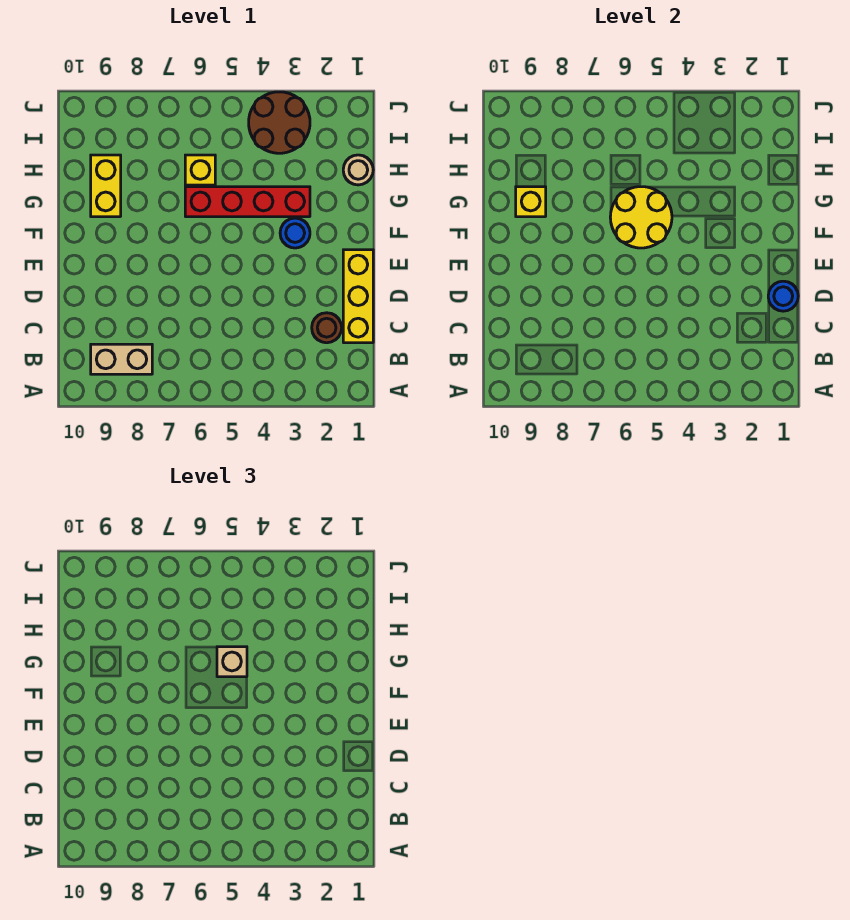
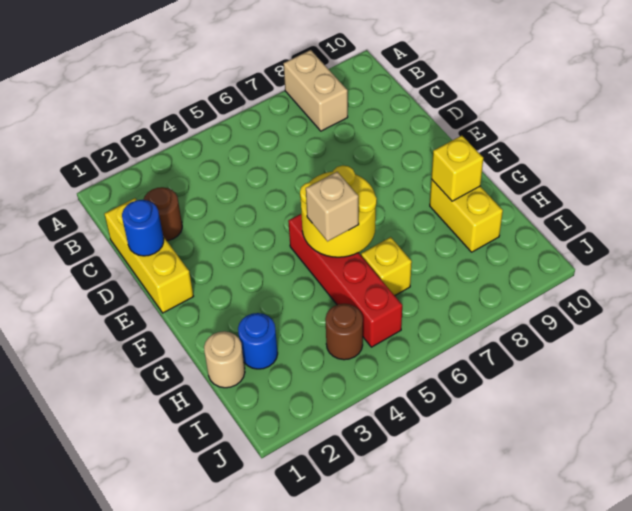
tan brick B8:B9 level 1 -> tan brick A8:B8 level 1
blue round brick F3 level 1 -> blue round brick H2 level 1
red brick G3:G6 level 1 -> red brick F5:I5 level 1
brown round brick I3:J4 level 1 -> brown round brick I4 level 1

